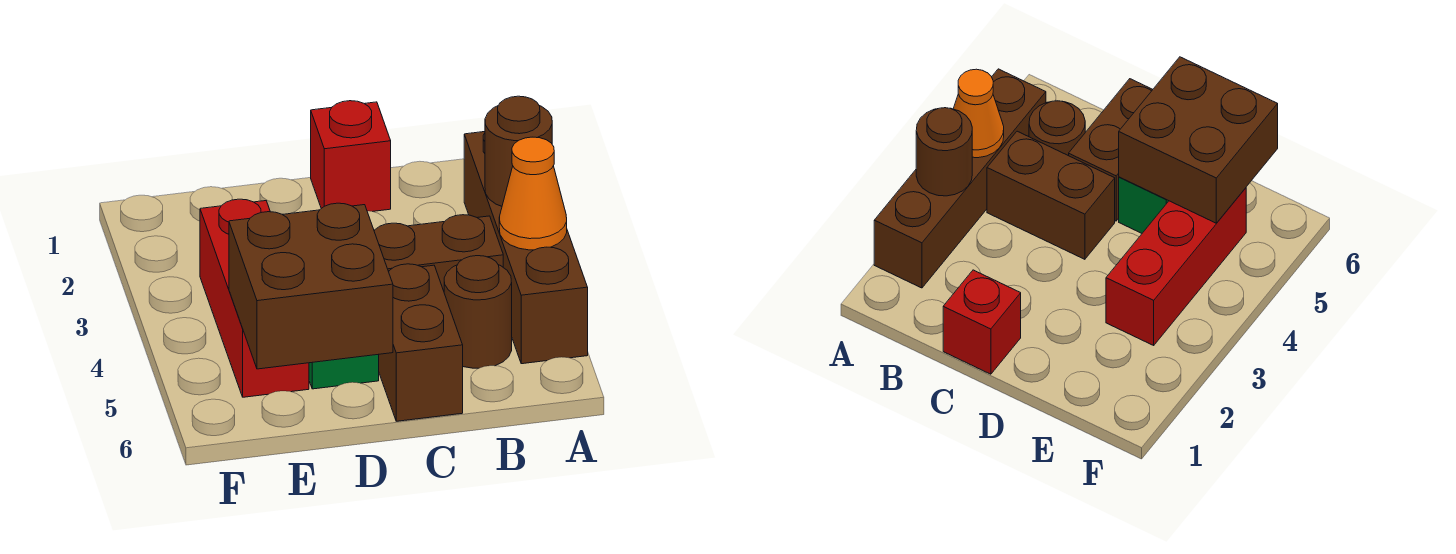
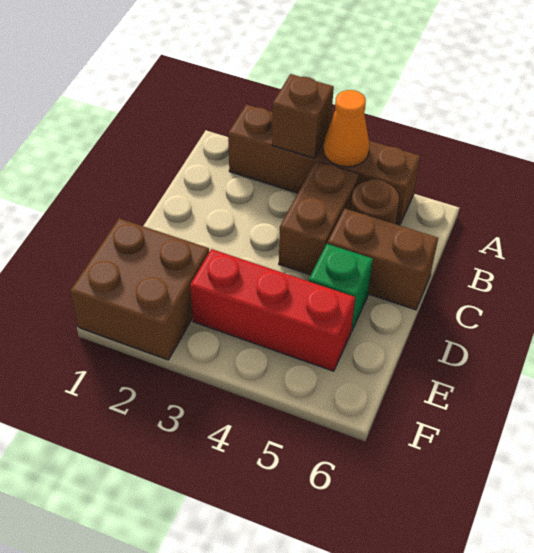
brown round brick A3 level 2 -> brown brick A3 level 2
red brick C1 level 1 -> none
brown brick D5:E6 level 2 -> brown brick E1:F2 level 1

